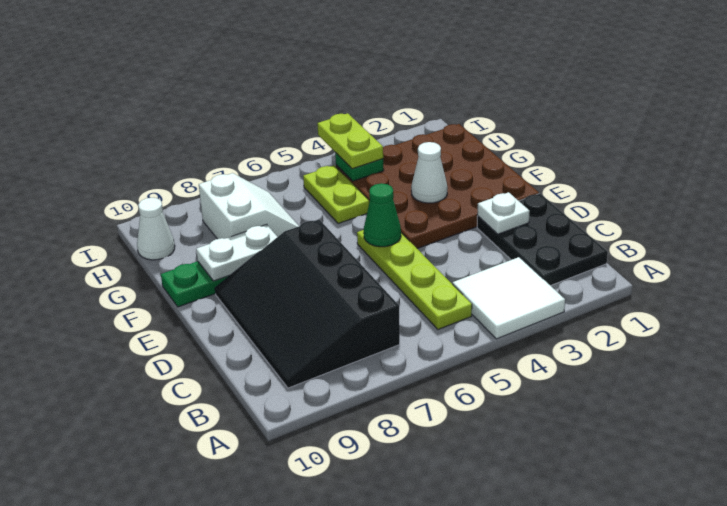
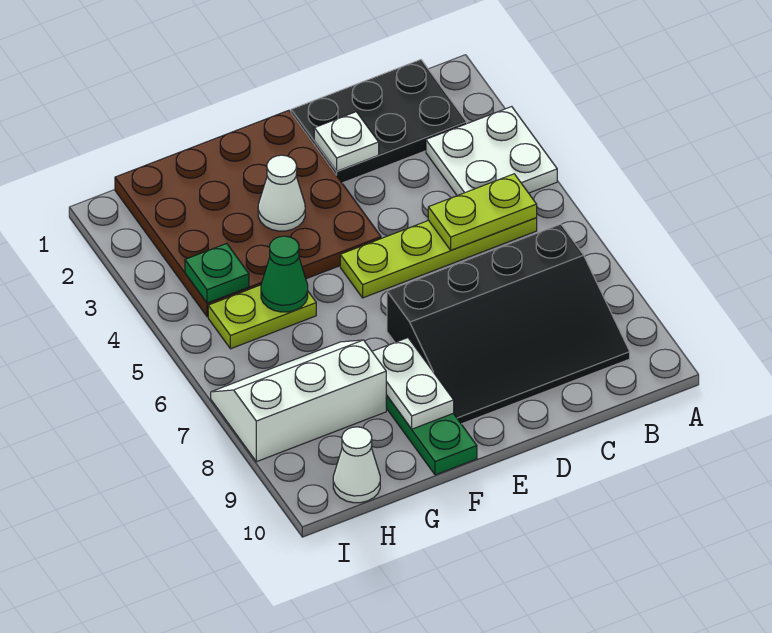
white tile A3:B4 level 1 -> white plate A3:B4 level 1
green cone E5 level 2 -> green cone G5 level 2
white slope G7:H8 level 1 top 8 -> white slope G7:I8 level 1 top 8
lime plate H4:I4 level 3 -> lime plate B5:C5 level 2

